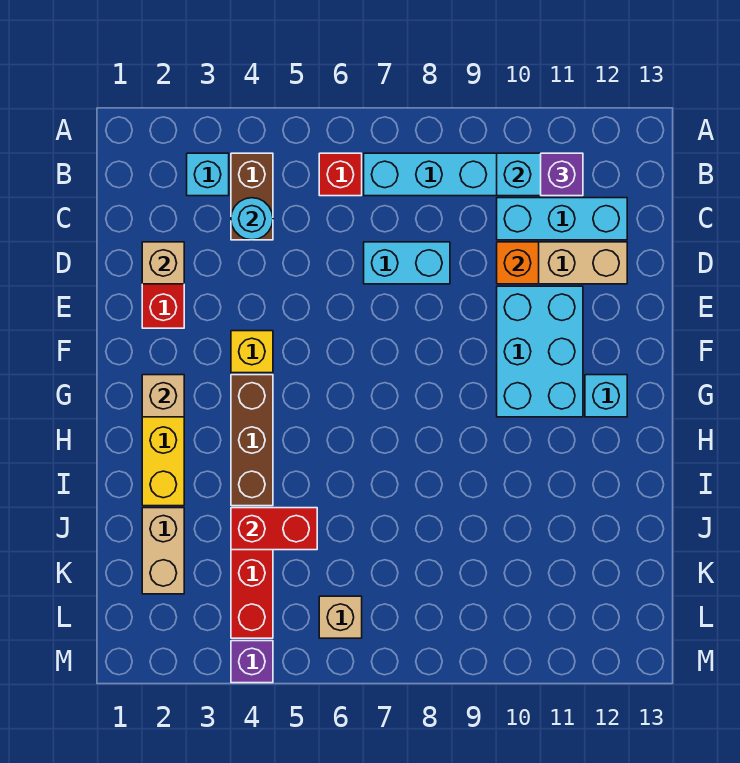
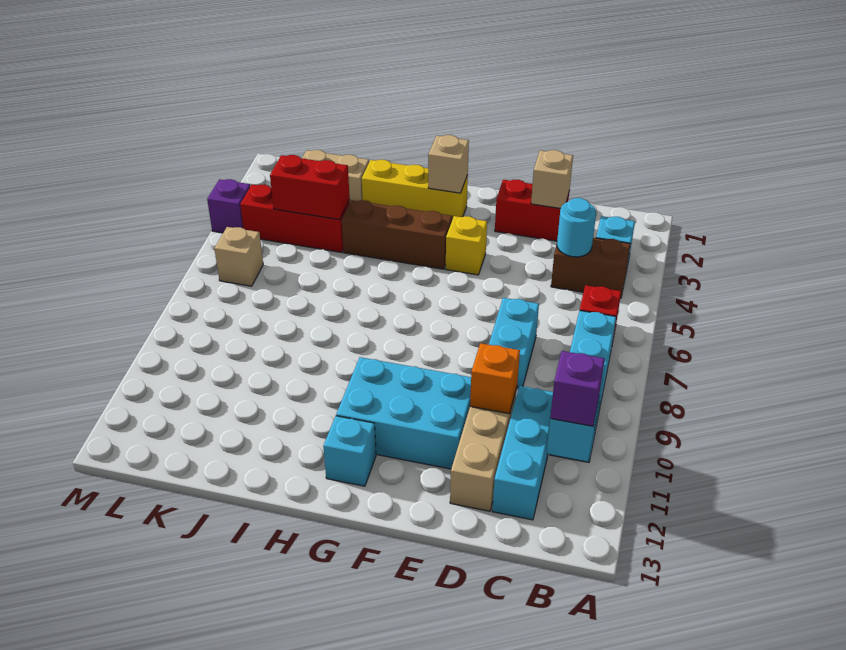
red brick J4:J5 level 2 -> red brick J4:K4 level 2

